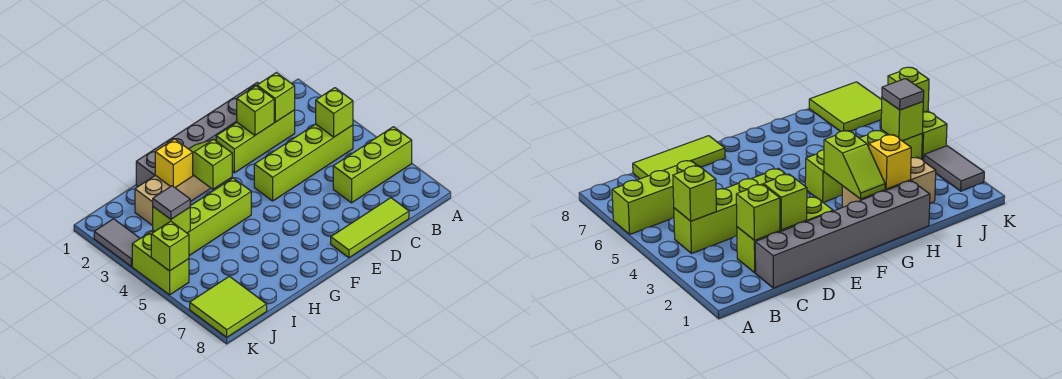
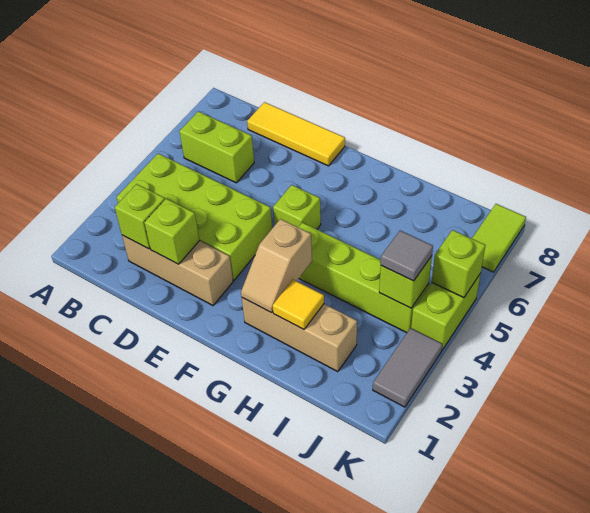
lime brick A6:C6 level 1 -> lime brick B6:C6 level 1
lime brick B4:E4 level 1 -> lime brick B3:E4 level 1
lime brick B4 level 2 -> lime brick F5 level 1
grey brick C1:H1 level 1 -> none
lime brick C2:E2 level 1 -> tan brick C2:E2 level 1
lime tile C8:E8 level 1 -> yellow tile C8:E8 level 1
lime slope G2:G3 level 2 top 3 -> tan slope G2:G3 level 2 top 3
yellow brick H2 level 2 -> yellow tile H2 level 2
lime tile J7:K8 level 1 -> lime tile K7:K8 level 1

